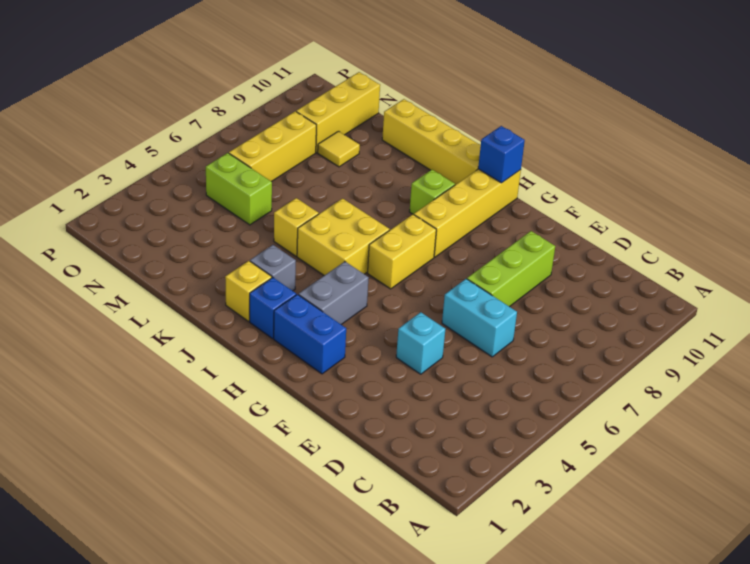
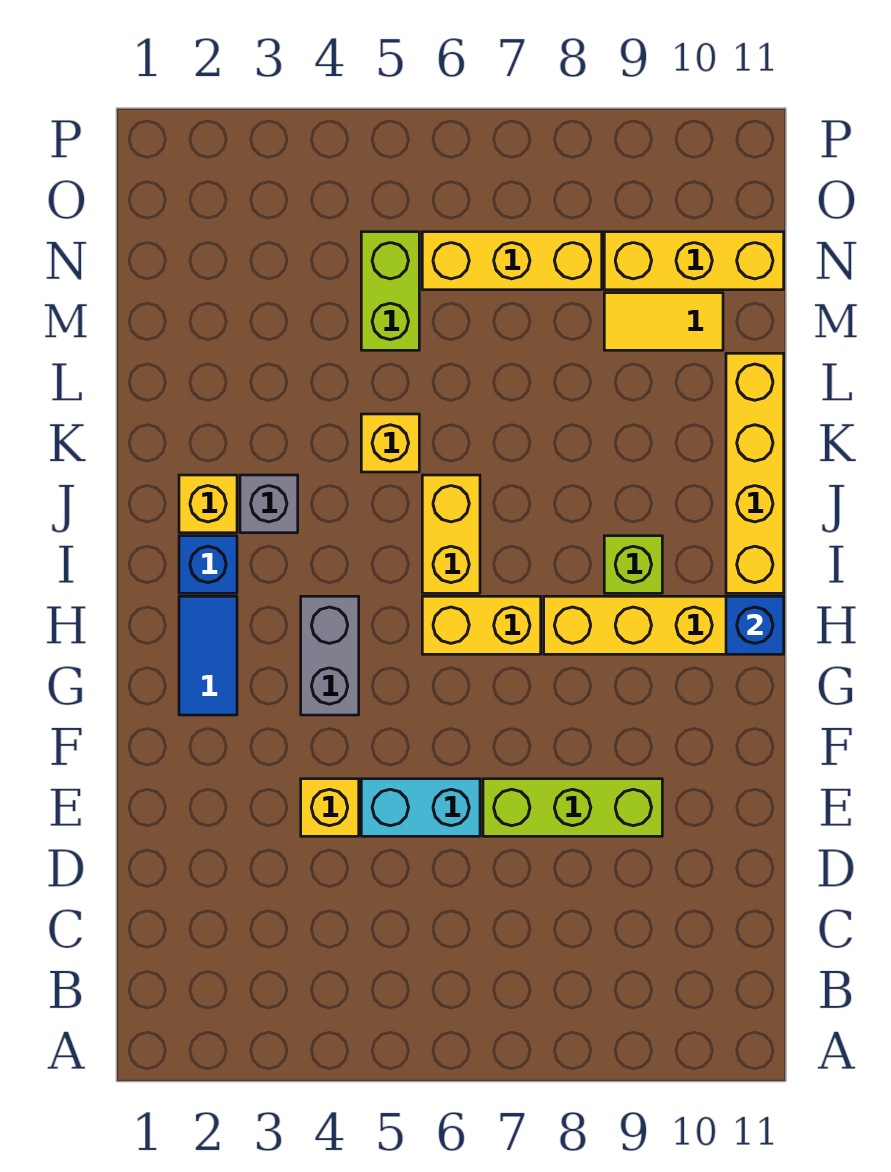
cyan brick D6:E6 level 1 -> cyan brick E5:E6 level 1
cyan brick E4 level 1 -> yellow brick E4 level 1
blue brick G2:H2 level 1 -> blue tile G2:H2 level 1
grey brick H3:H4 level 1 -> grey brick G4:H4 level 1
yellow brick I5:J6 level 1 -> yellow brick I6:J6 level 1
yellow tile M9 level 1 -> yellow tile M9:M10 level 1

